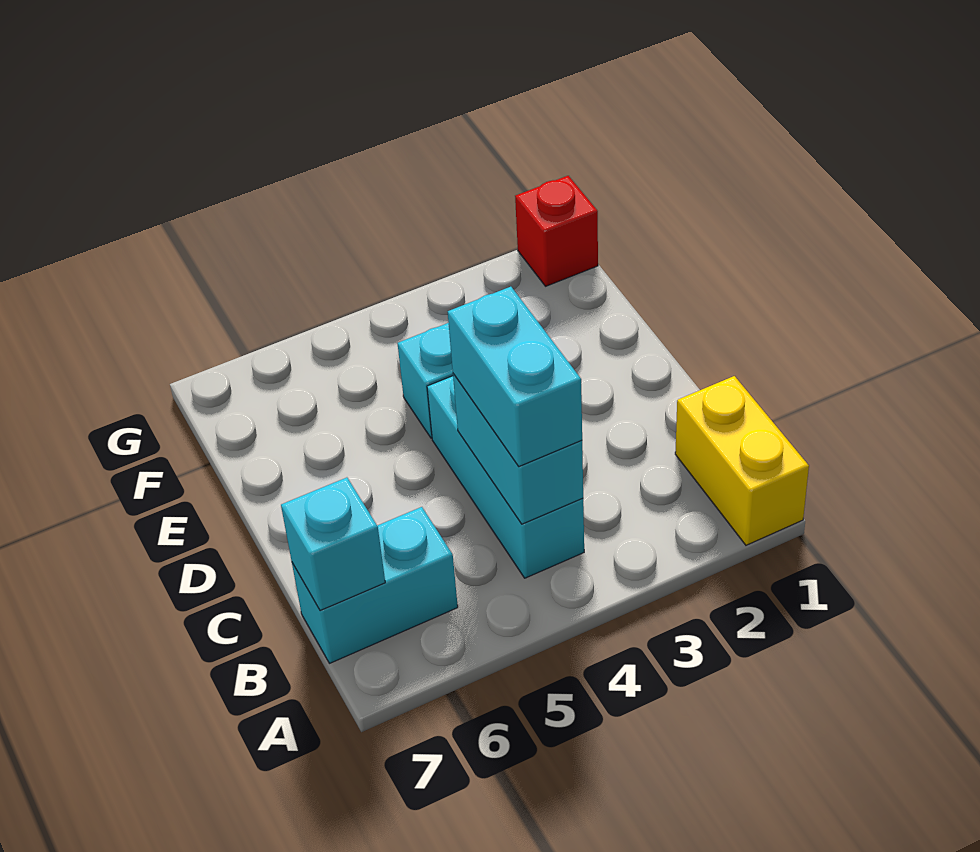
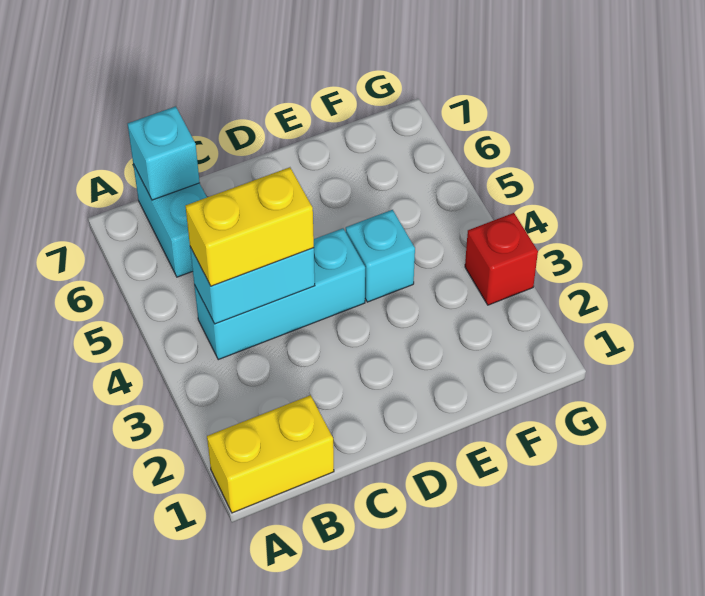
cyan brick B4:C4 level 3 -> yellow brick B4:C4 level 3
red brick G1 level 1 -> red brick G3 level 1

